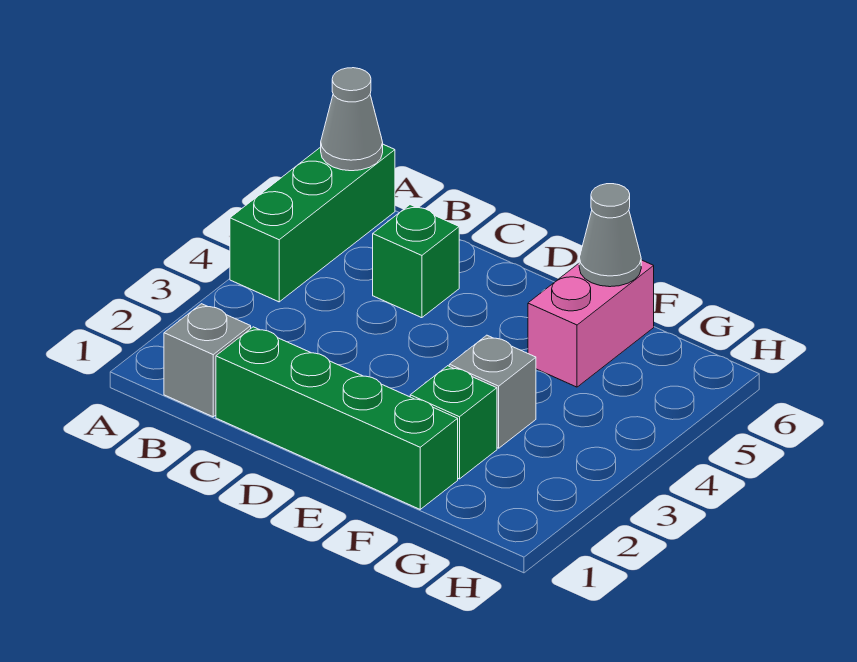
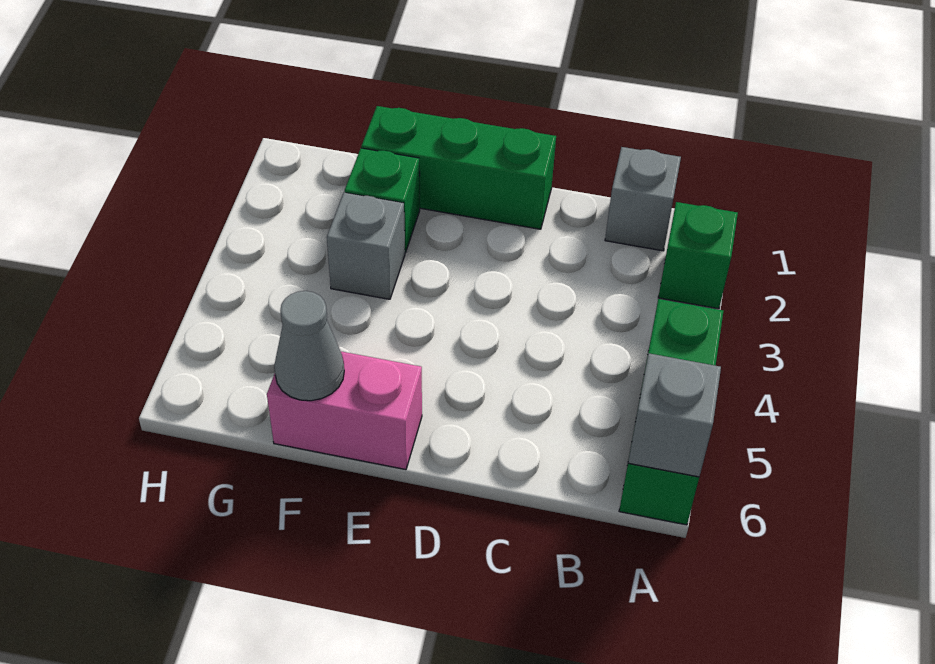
grey cone A6 level 2 -> grey brick A6 level 2
green brick C1:F1 level 1 -> green brick D1:F1 level 1
green brick C5 level 1 -> green brick A2 level 1
pink brick F5:F6 level 1 -> pink brick E6:F6 level 1

